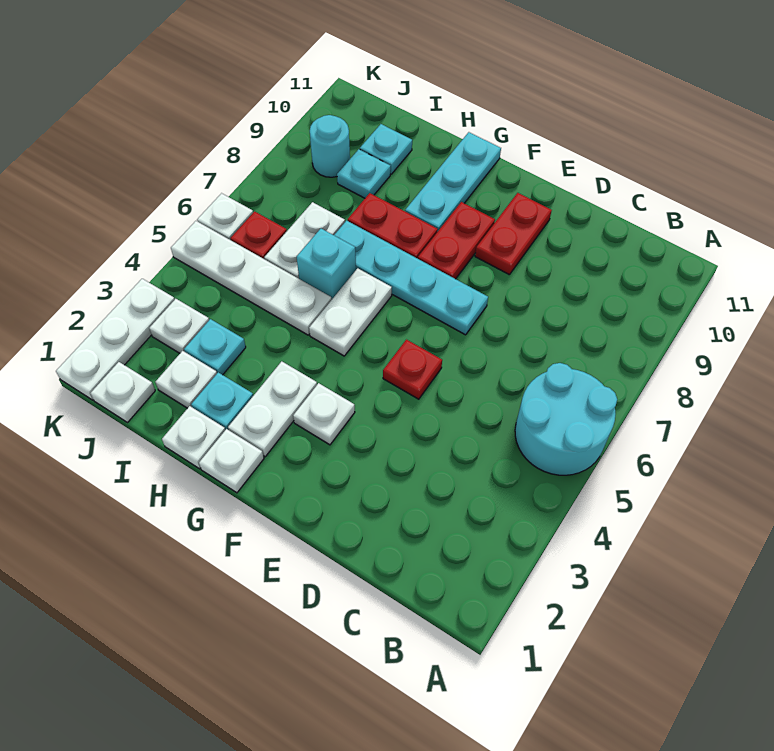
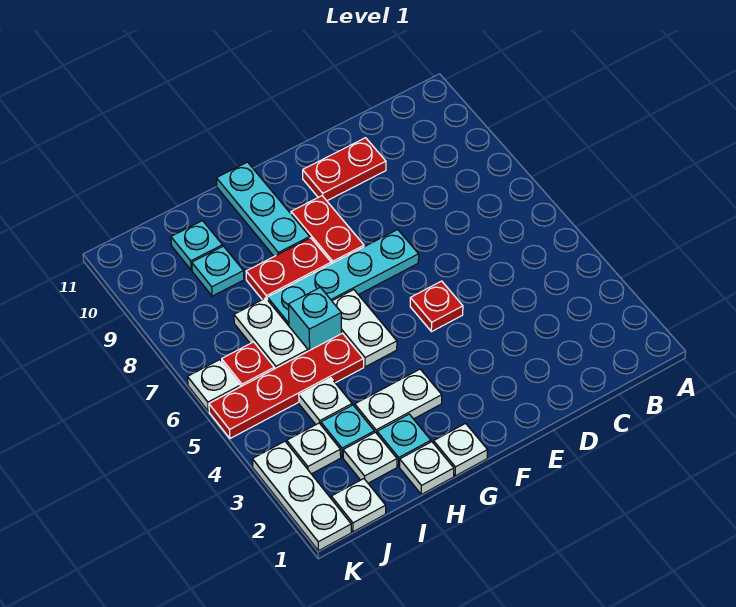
cyan round brick A5:B6 level 1 -> none
red plate E9:E10 level 1 -> red plate D10:E10 level 1
white plate F3 level 1 -> white plate I4 level 1
white plate G2:G3 level 1 -> white plate G3:H3 level 1
white plate H5:K5 level 1 -> red plate H5:K5 level 1
cyan round brick J9 level 1 -> none

